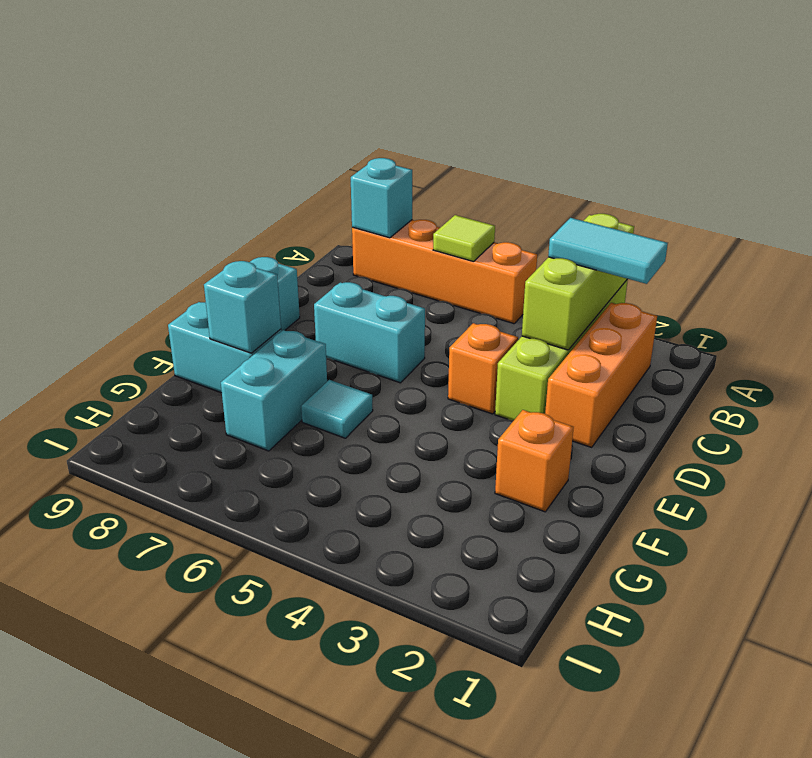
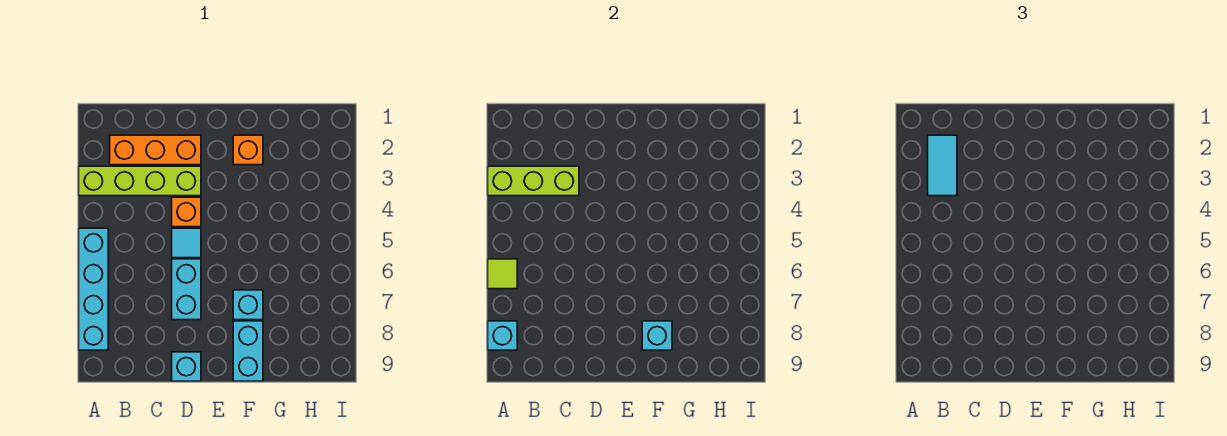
orange brick A5:A8 level 1 -> cyan brick A5:A8 level 1
cyan tile F6 level 1 -> cyan tile D5 level 1
cyan brick F7:G7 level 1 -> cyan brick F7 level 1

